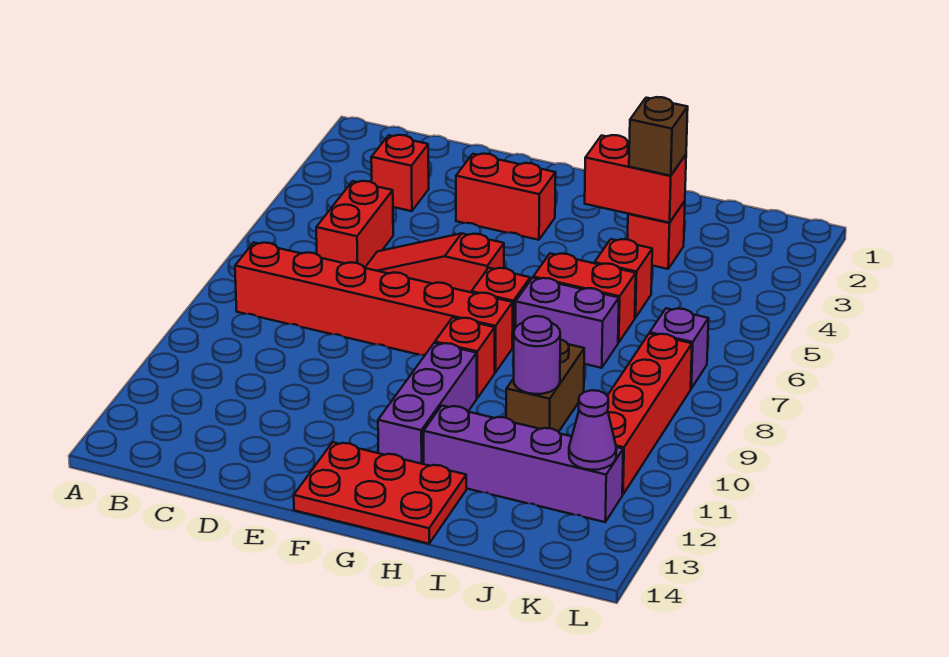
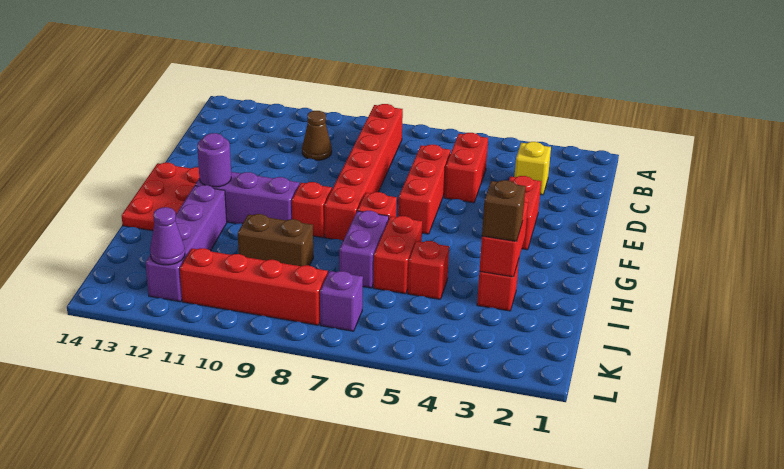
red brick C3 level 1 -> yellow brick C3 level 1
red brick C5:C6 level 1 -> red brick C5:D5 level 1
none -> brown cone C10 level 1
red slope D6:F6 level 1 top F -> red brick D6:F6 level 1
purple round brick I10 level 2 -> purple round brick G12 level 2

